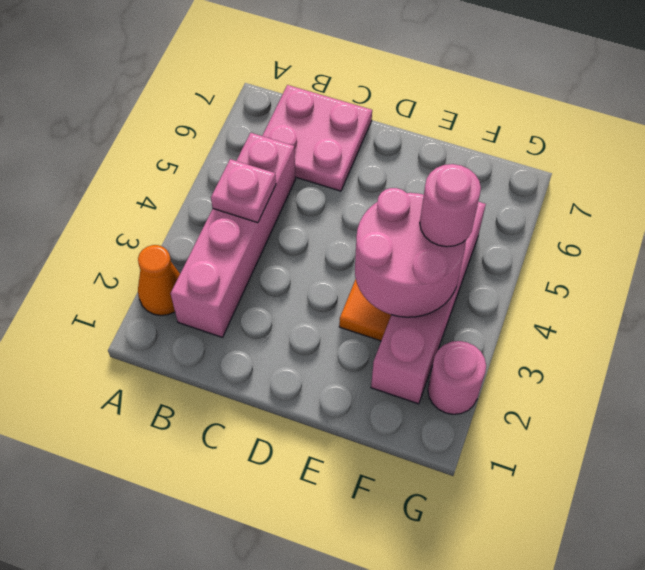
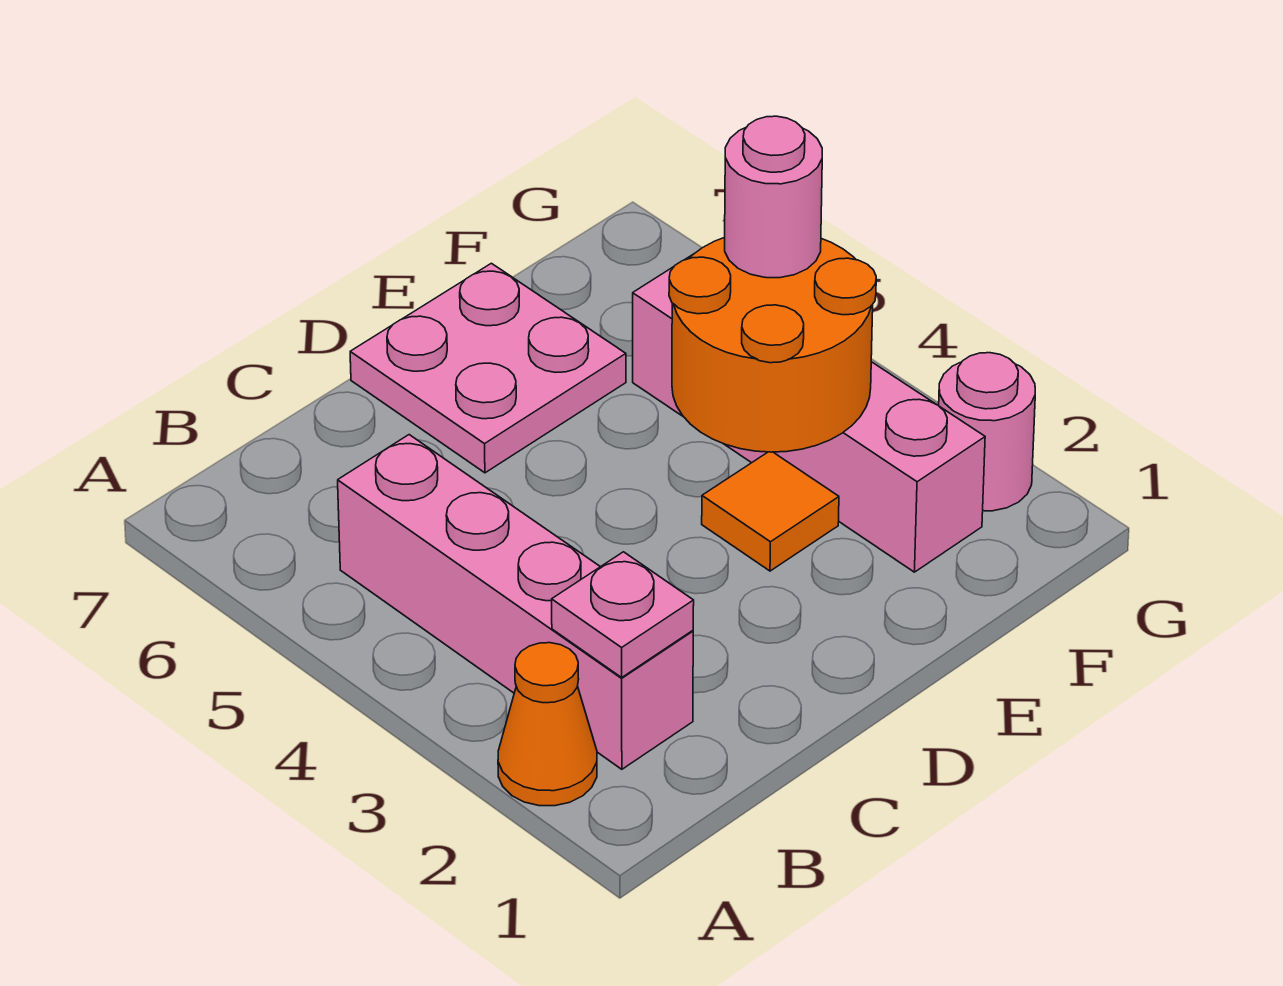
pink plate B4 level 2 -> pink plate B2 level 2
pink plate B6:C7 level 1 -> pink plate D6:E7 level 1
pink round brick E3:F4 level 2 -> orange round brick E3:F4 level 2

